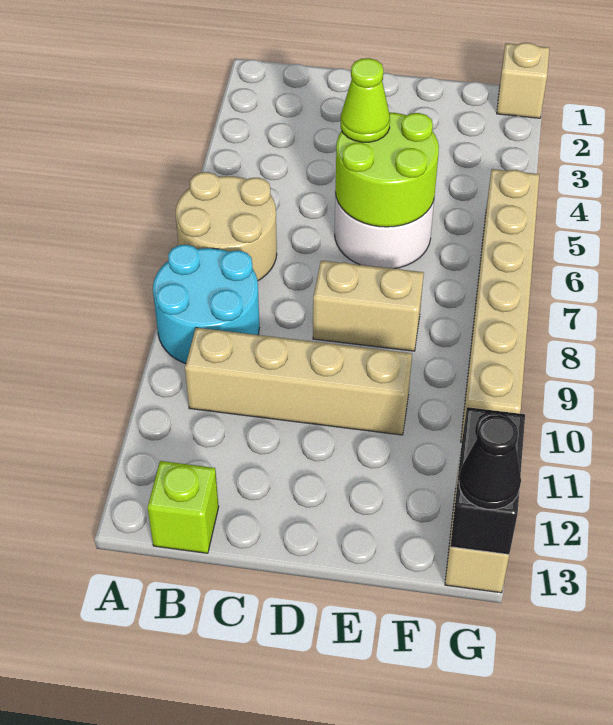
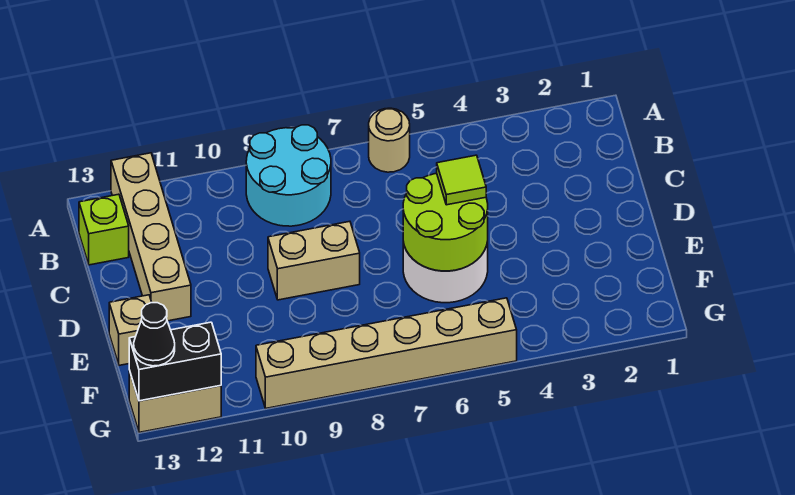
tan round brick A6:B7 level 1 -> tan round brick A6 level 1
tan brick B10:E10 level 1 -> tan brick A12:D12 level 1
lime cone D5 level 3 -> lime tile D5 level 3
tan brick D8:E8 level 1 -> tan brick D8:D9 level 1
tan brick G1 level 1 -> tan brick E13 level 1

